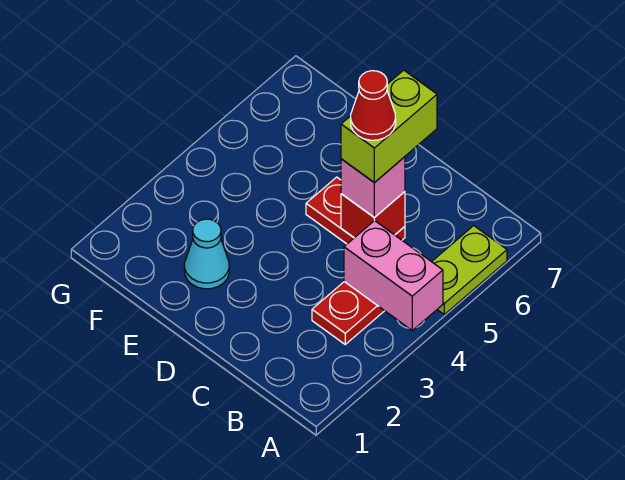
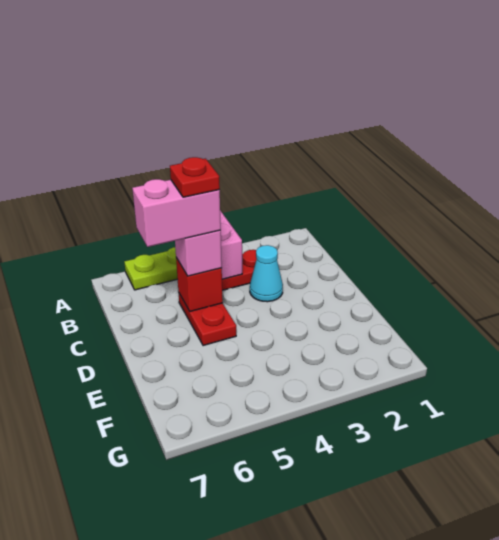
lime brick C5:C6 level 4 -> pink brick C5:C6 level 4
red cone C5 level 5 -> red plate C5 level 5
cyan cone E2 level 1 -> cyan cone C3 level 1

